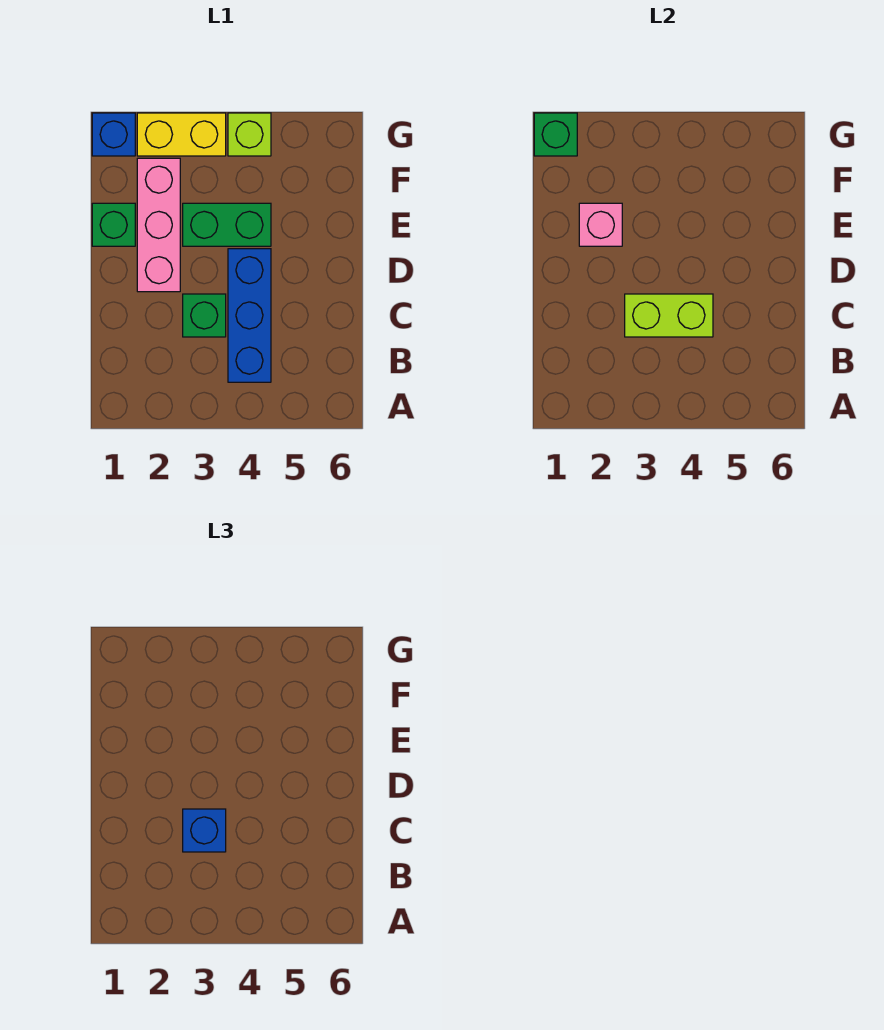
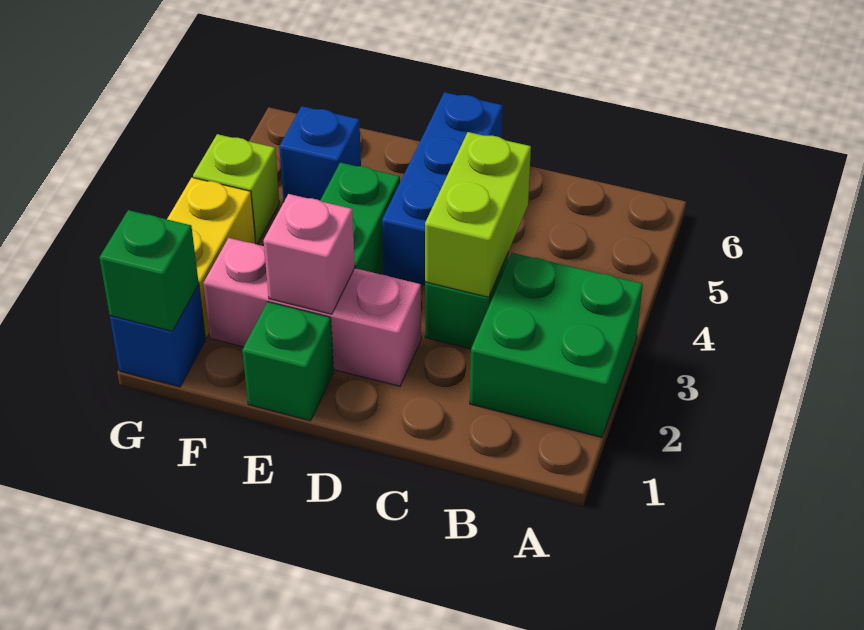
none -> green brick A2:B3 level 1
blue brick B4:D4 level 1 -> blue brick D4:D6 level 1
blue brick C3 level 3 -> blue brick F5 level 1

